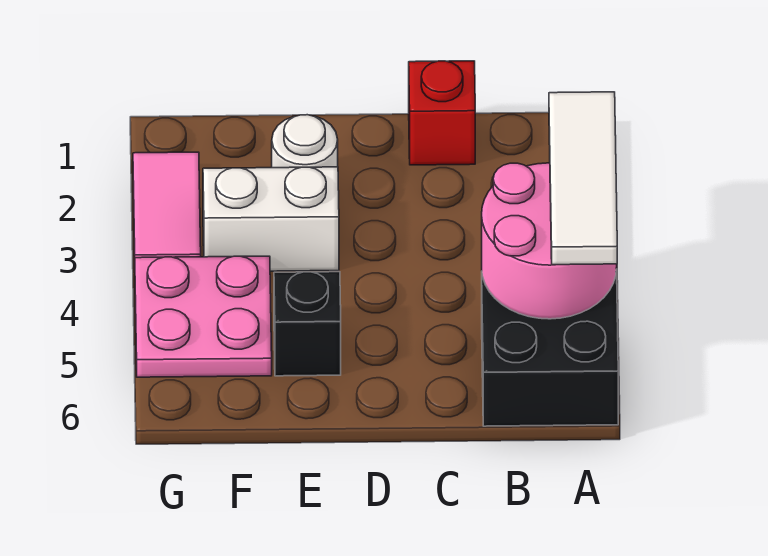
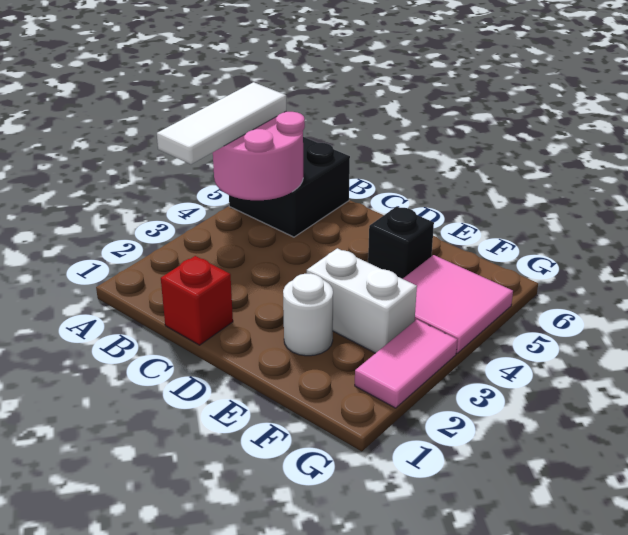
pink plate F4:G5 level 1 -> pink tile F4:G5 level 1

